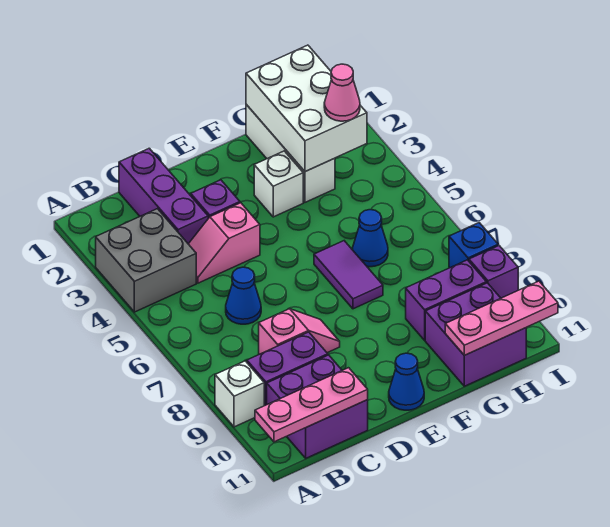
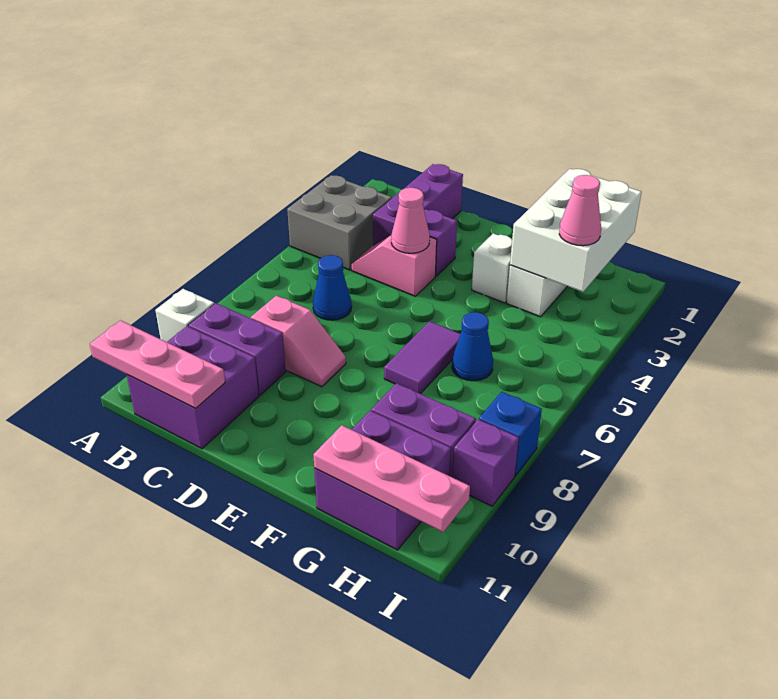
none -> pink cone D4 level 2
blue cone E11 level 1 -> none

